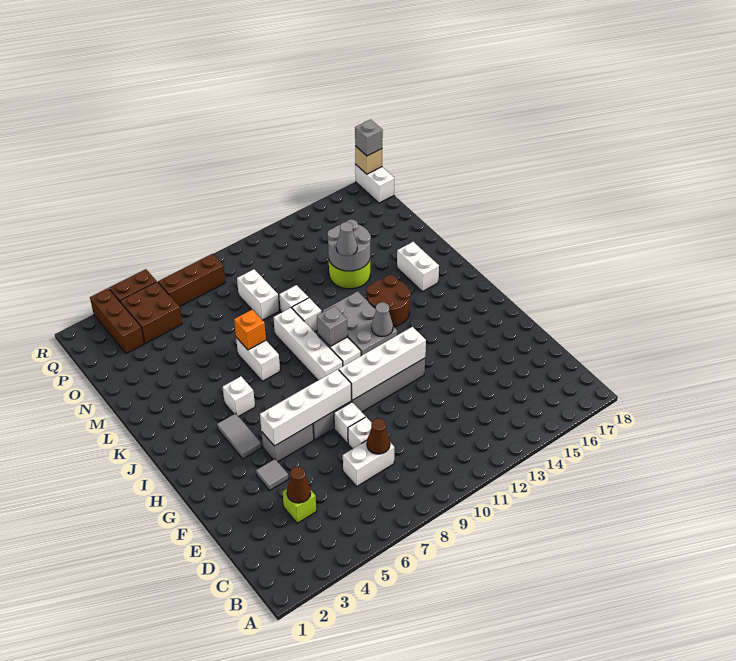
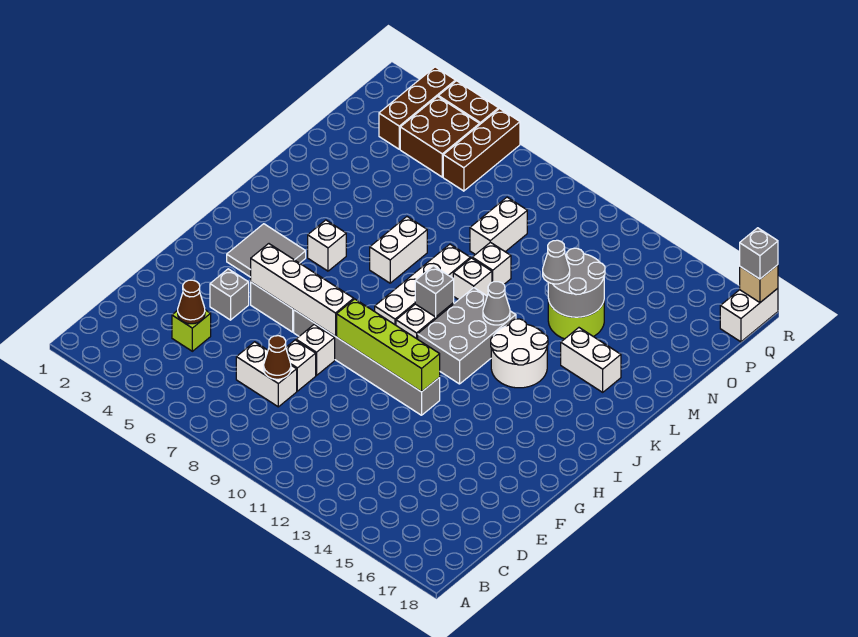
grey tile F4 level 1 -> grey brick F4 level 1
white brick G9:G12 level 2 -> lime brick G9:G12 level 2
grey tile H4:I4 level 1 -> grey tile H3:I4 level 1
grey cone I12 level 2 -> grey cone K12 level 2
brown round brick J13:K14 level 1 -> white round brick J13:K14 level 1
white brick K16:L16 level 1 -> white brick L15:L16 level 1
orange brick L7 level 2 -> none
brown brick Q6:Q8 level 1 -> brown brick P6:R6 level 1

